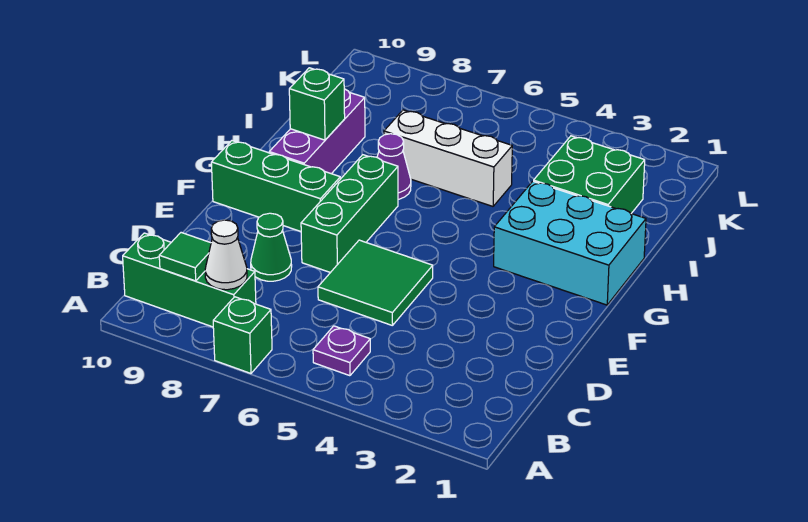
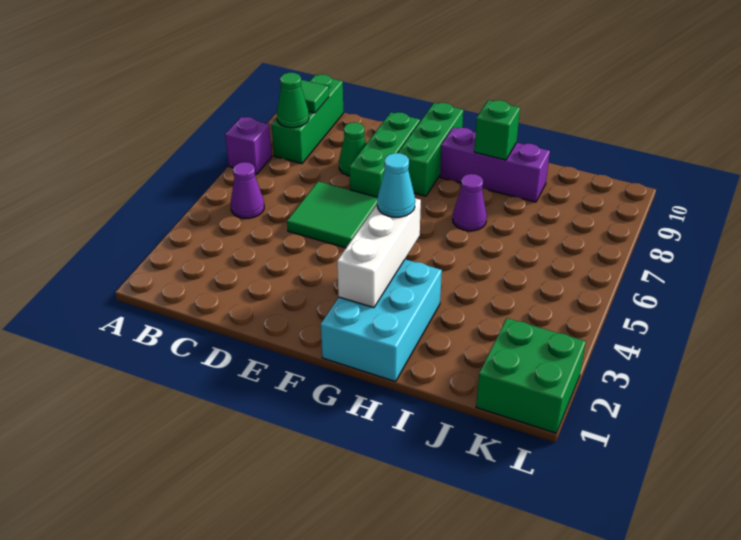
green brick A7 level 1 -> purple brick A7 level 1
purple plate B5 level 1 -> purple cone B5 level 1
white cone B8 level 2 -> green cone B8 level 2
green brick E7:G7 level 1 -> green brick E7:E9 level 1
none -> cyan cone G4 level 3
green brick I2:J3 level 1 -> green brick K1:L2 level 1
white brick I5:I7 level 1 -> white brick G2:G4 level 2

